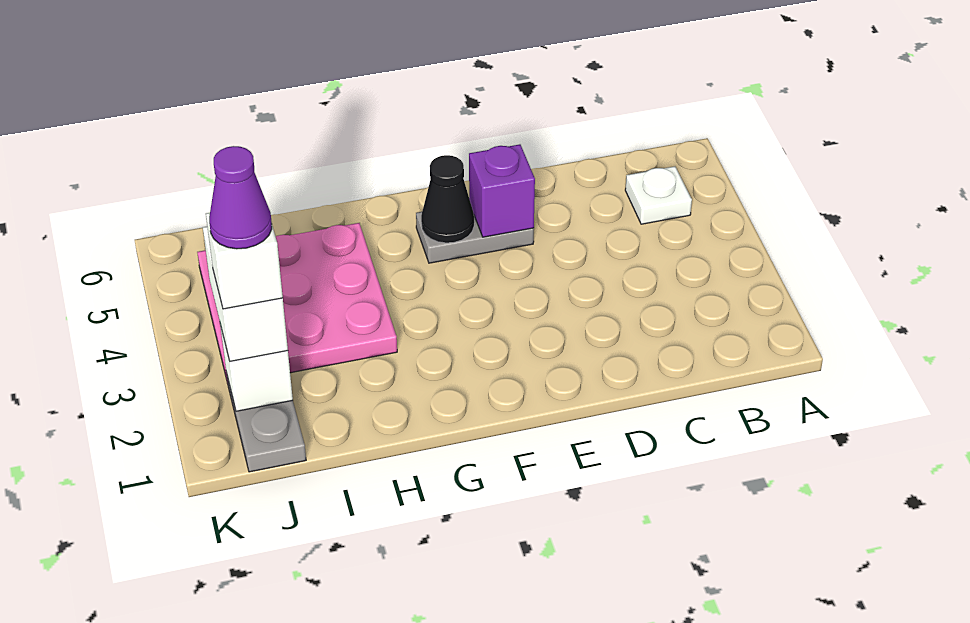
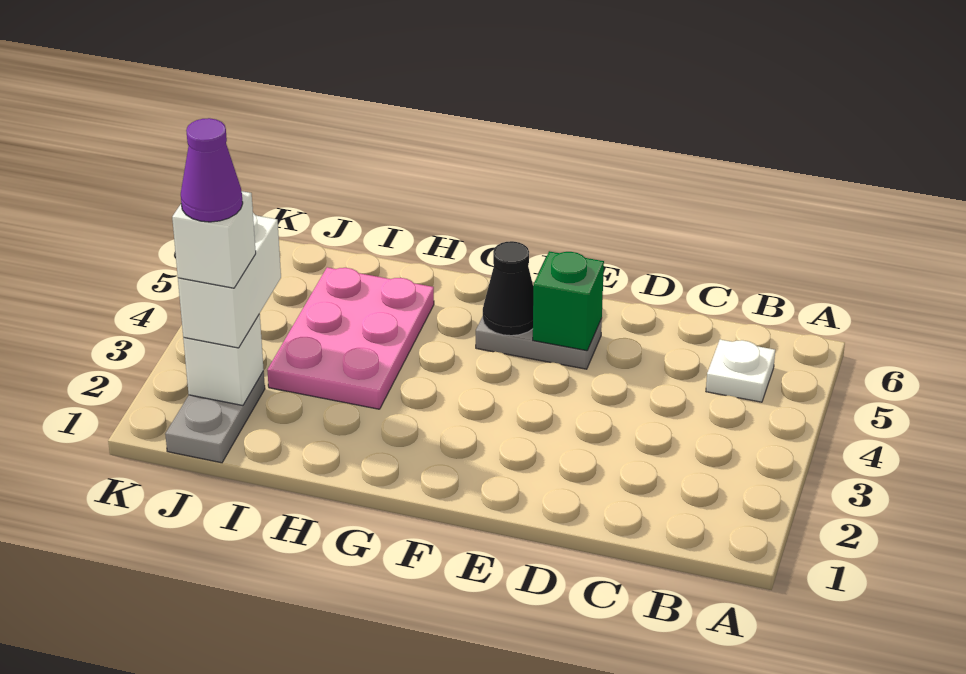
purple brick E5 level 2 -> green brick E5 level 2
pink plate H3:J5 level 1 -> pink plate H3:I5 level 1

